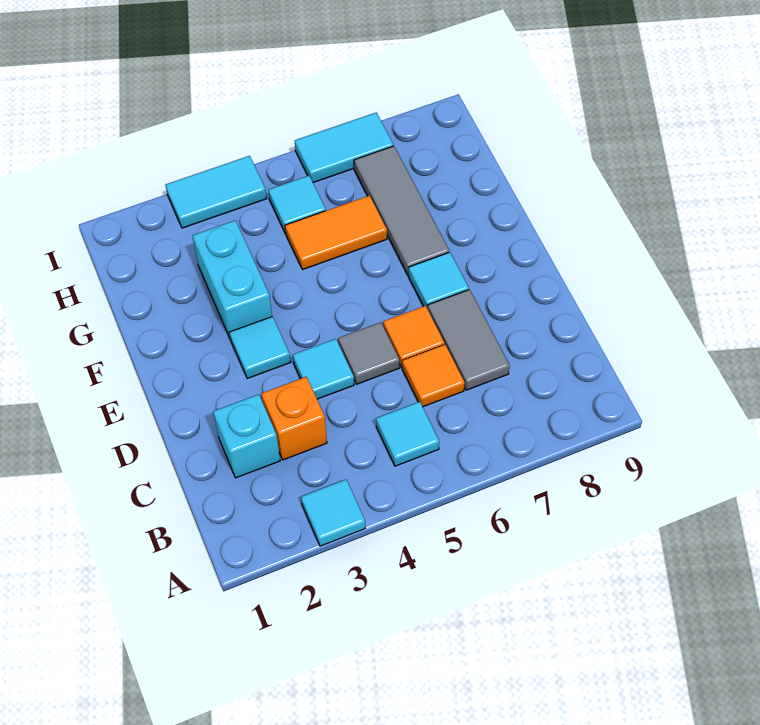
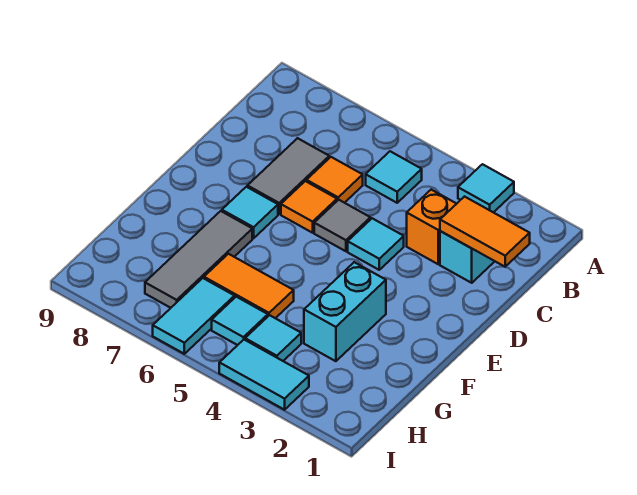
none -> orange tile C1:C2 level 2
cyan tile E3 level 1 -> cyan tile H4 level 1
cyan tile I6:I7 level 1 -> cyan tile H6:I6 level 1

